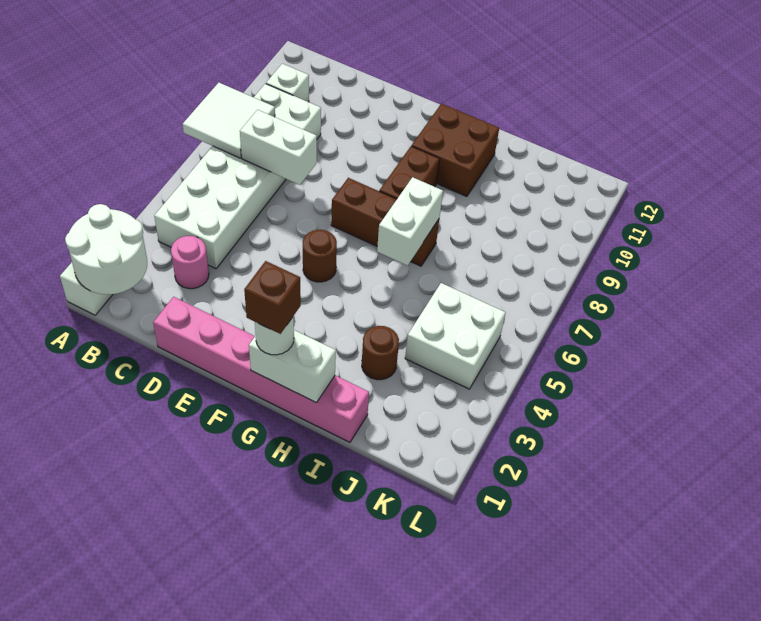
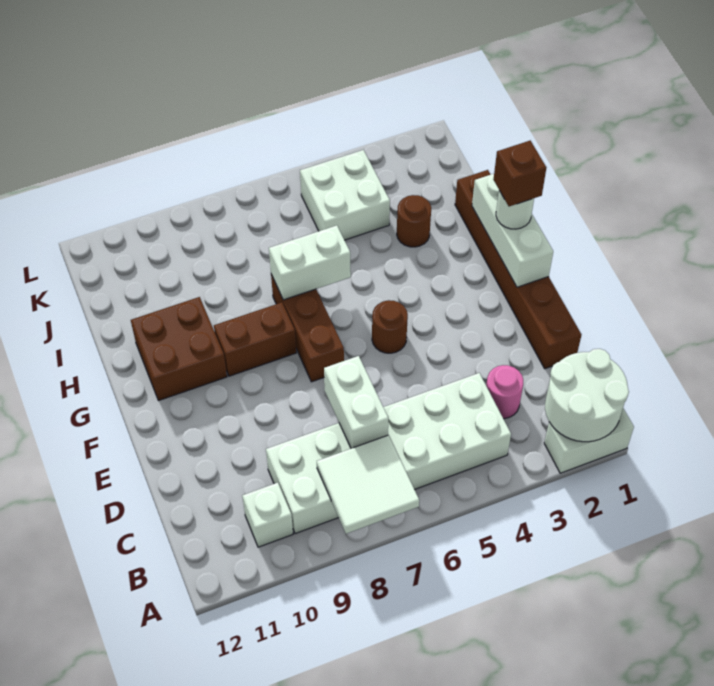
pink brick D1:I1 level 1 -> brown brick D1:I1 level 1
white brick G1:H1 level 2 -> white brick F1:H1 level 2

